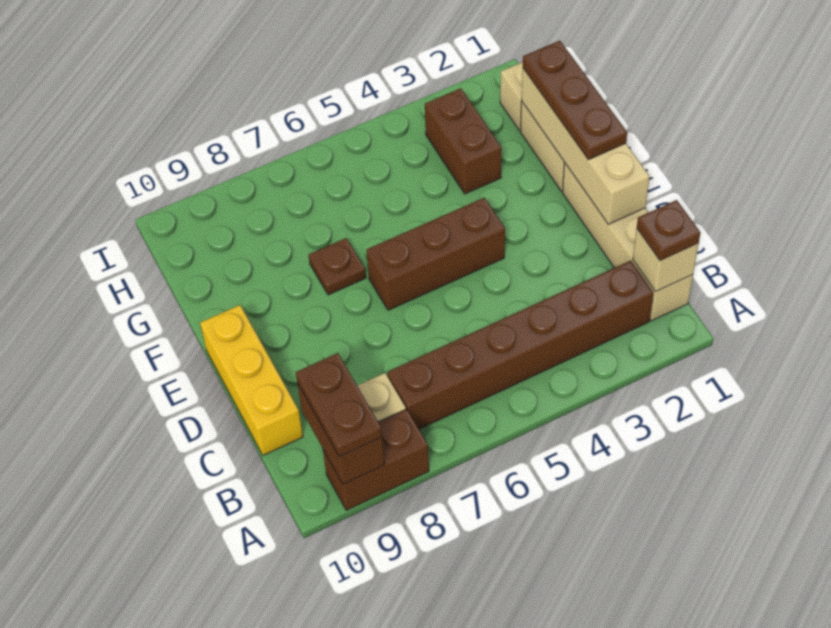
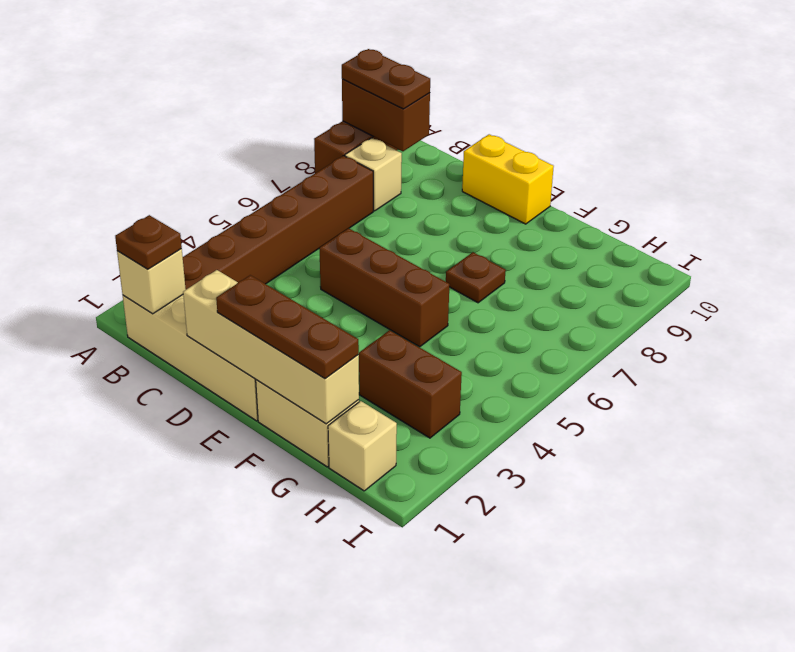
yellow brick C10:E10 level 1 -> yellow brick D10:E10 level 1
brown brick E4:E6 level 1 -> brown brick D5:F5 level 1

